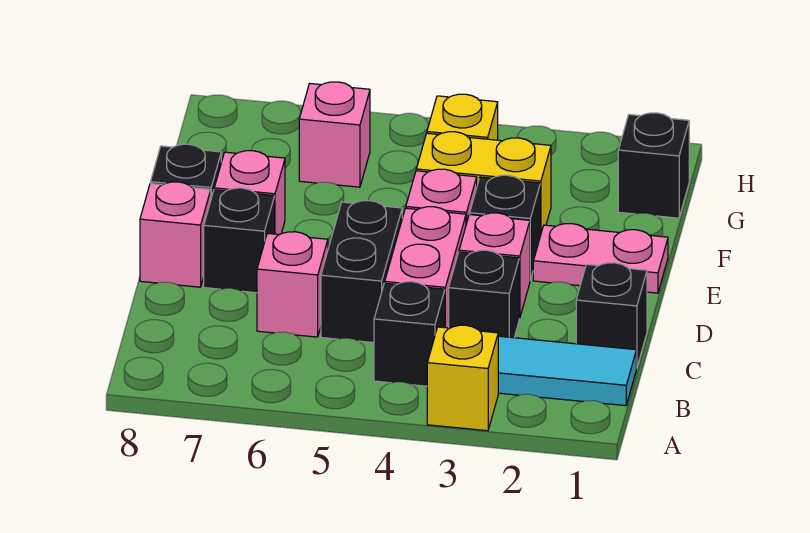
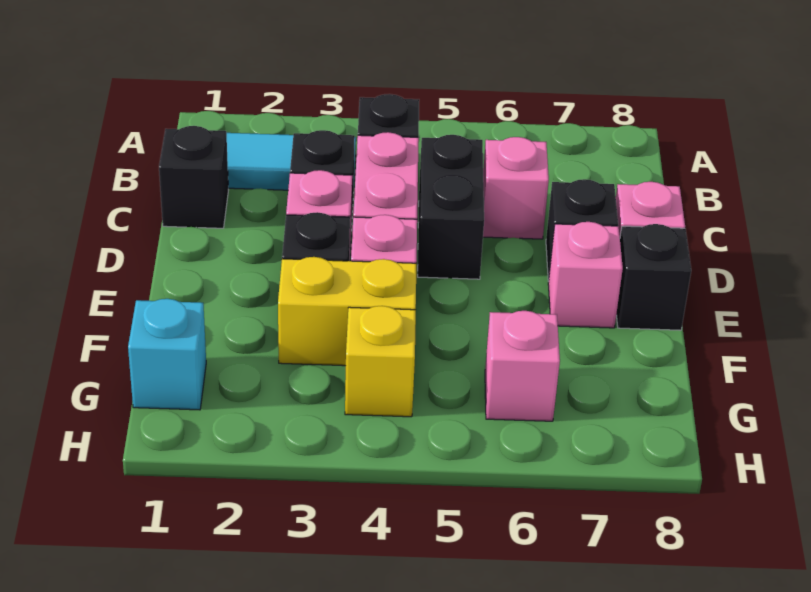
yellow brick A3 level 1 -> none
pink plate E1:E2 level 1 -> none
black brick G1 level 1 -> cyan brick G1 level 1

